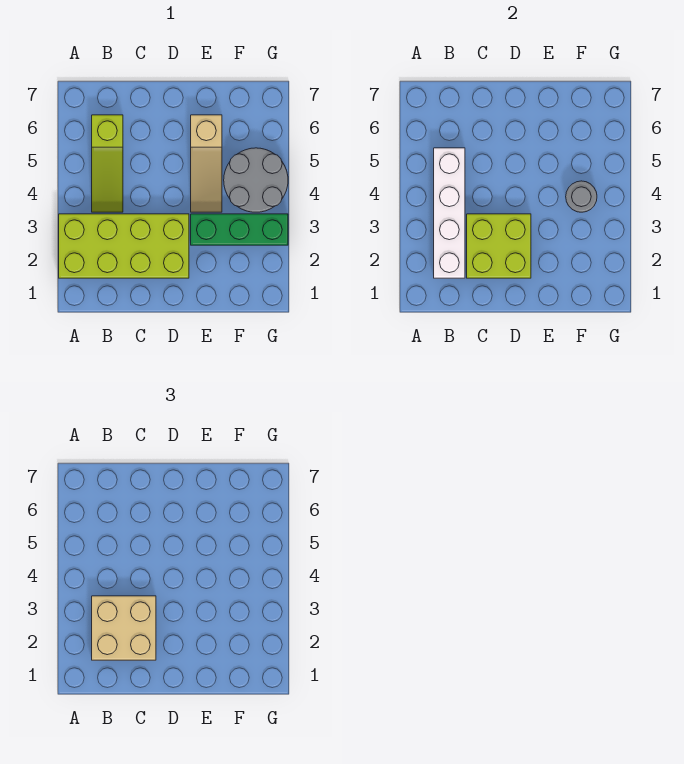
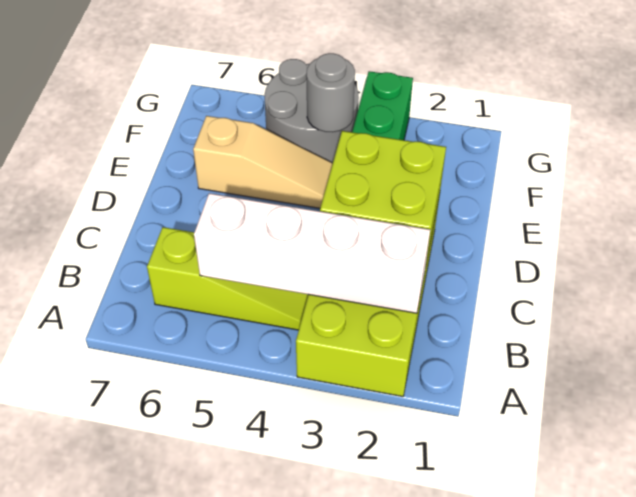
tan brick B2:C3 level 3 -> none

